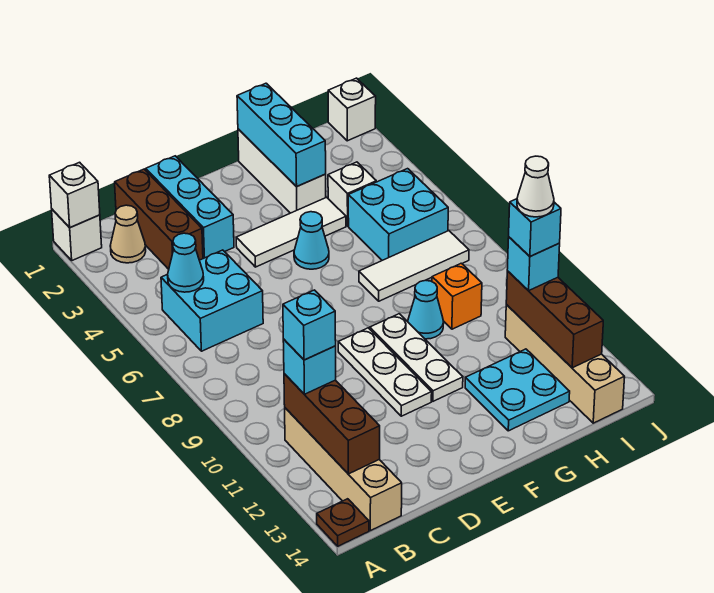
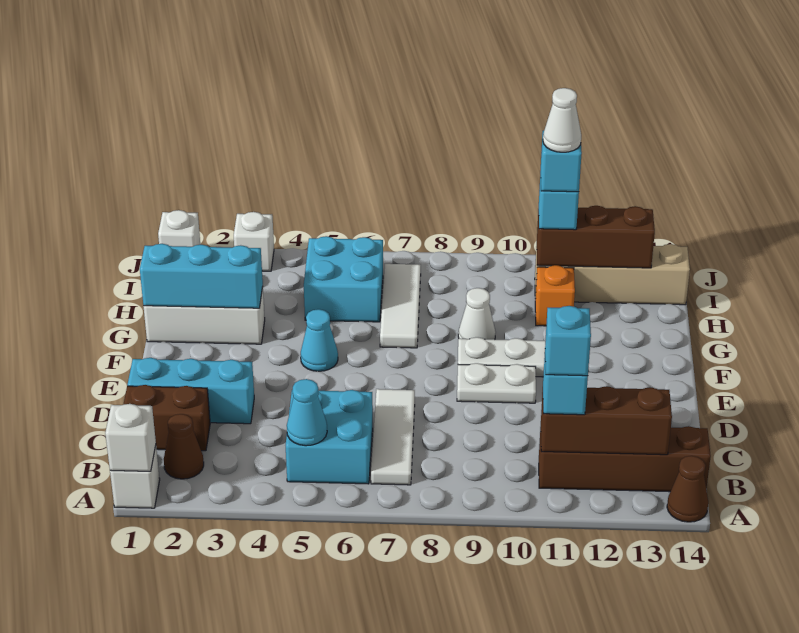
brown plate A14 level 1 -> brown cone A14 level 1
tan cone B2 level 1 -> brown cone B2 level 1
tan brick B11:B14 level 1 -> brown brick B11:B14 level 1
brown brick C1:C3 level 1 -> brown brick C1:C2 level 1
white tile E4:G4 level 1 -> white tile B7:D7 level 1
white plate E9:E11 level 1 -> white plate E9:E10 level 1
cyan cone G9 level 1 -> white cone G9 level 1
cyan plate G12:H13 level 1 -> none
white brick H4 level 1 -> white brick J3 level 1
orange brick H9 level 1 -> orange brick H11 level 1

